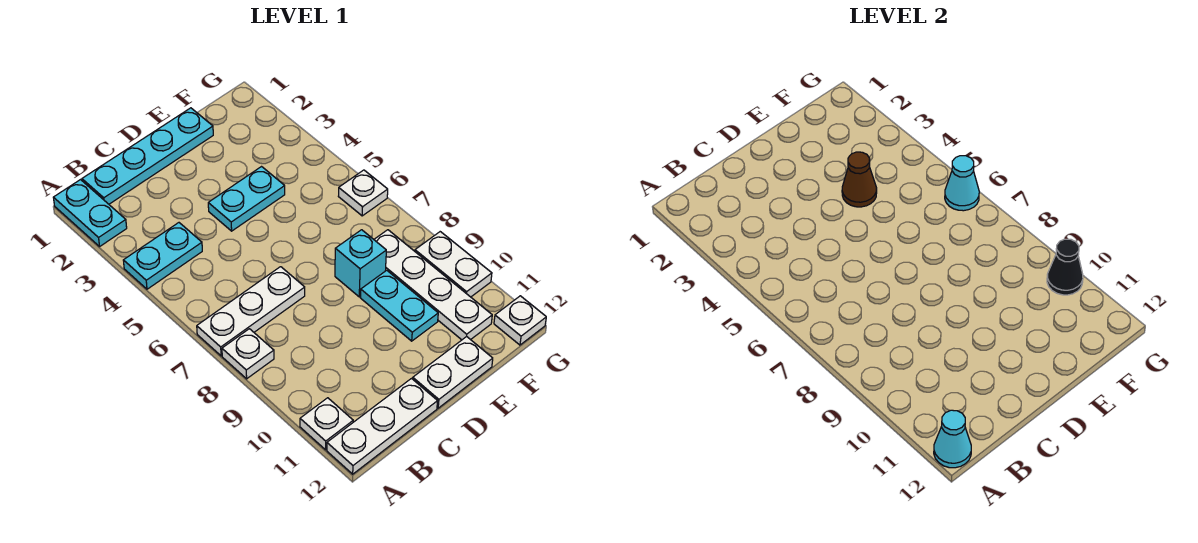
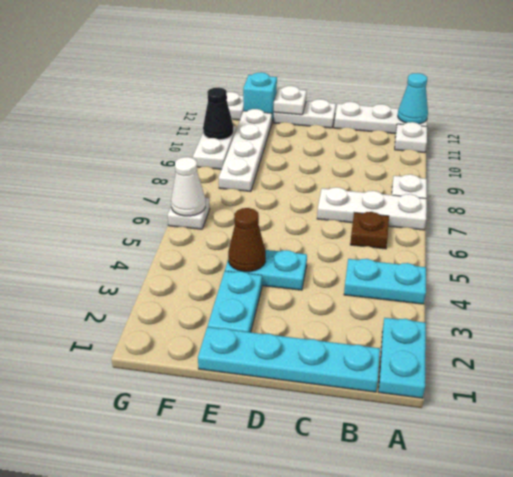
none -> brown plate B6 level 1
cyan brick E8 level 1 -> cyan brick F12 level 1
cyan plate E9:E10 level 1 -> cyan plate E2:E3 level 1
none -> white plate E12 level 2
cyan cone G6 level 2 -> white cone G6 level 2

